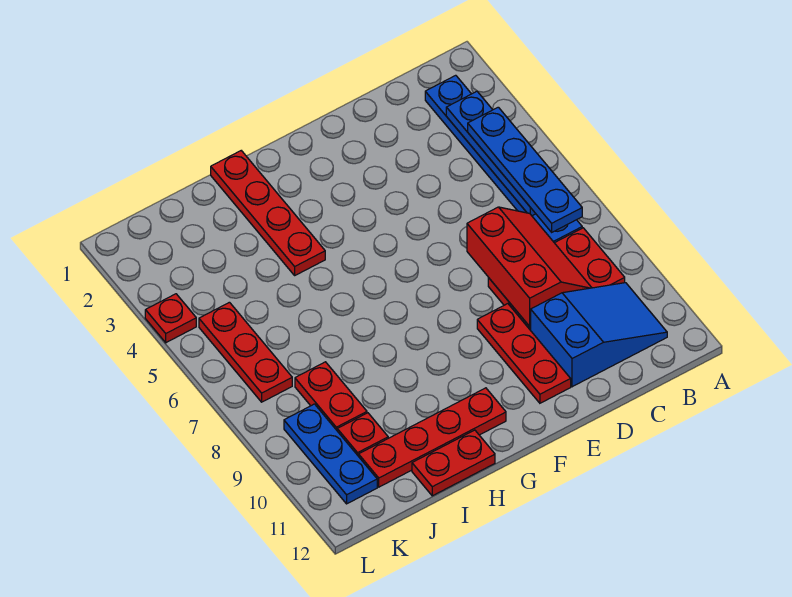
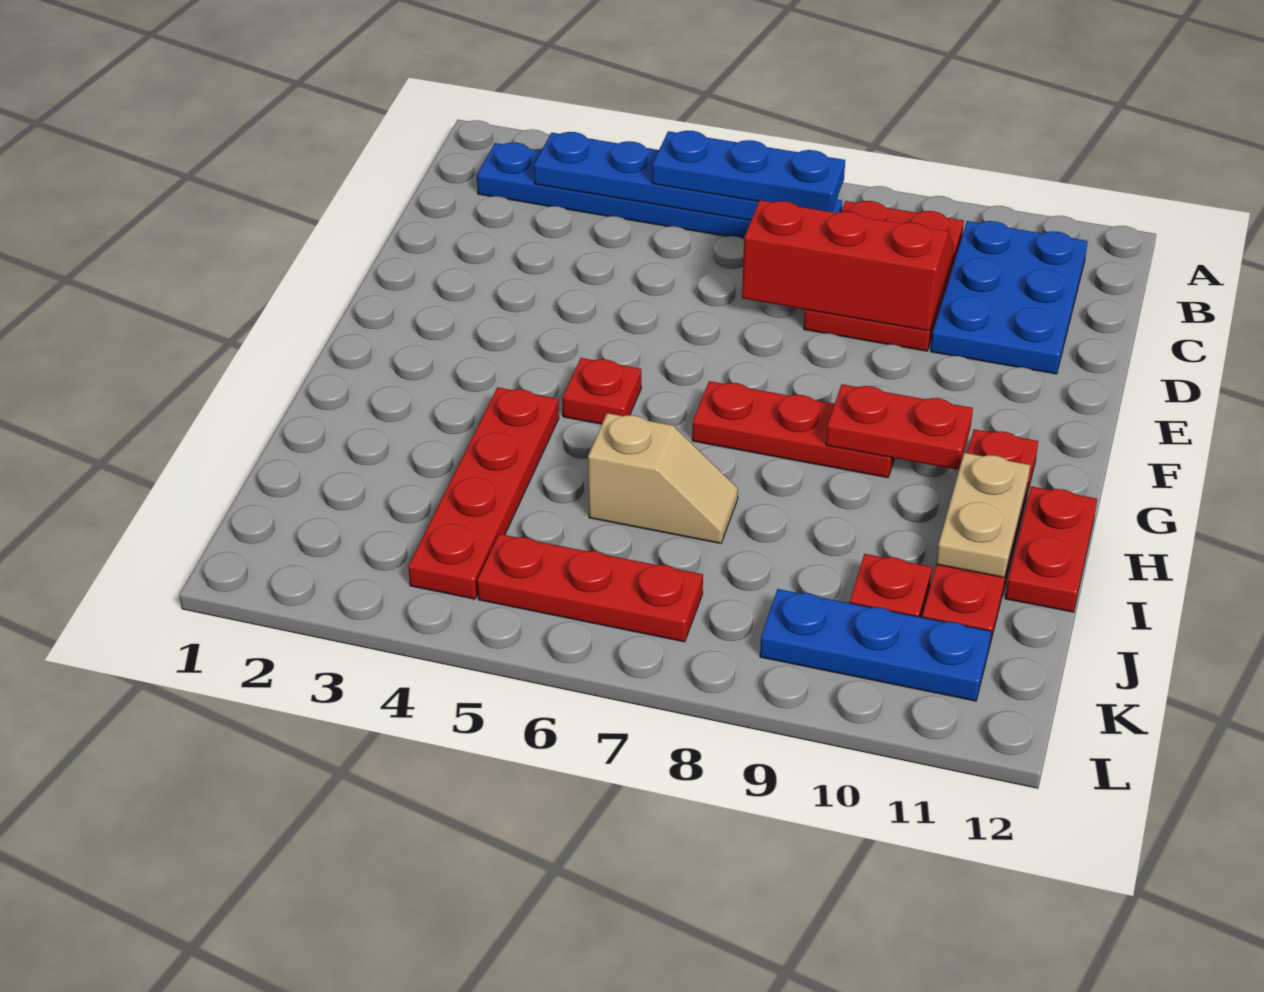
blue plate B4:B7 level 3 -> blue plate B5:B7 level 3
blue slope B10:D11 level 1 top D -> blue plate B10:D11 level 1
red plate E9:E11 level 1 -> red plate G7:G9 level 1
red plate H1:H4 level 1 -> red plate H4:K4 level 1
none -> tan plate H11:I11 level 2
none -> tan slope I6:I7 level 1 top 6
red plate J8:J9 level 1 -> red plate G9:G10 level 2
red plate L4 level 1 -> red plate G5 level 1

